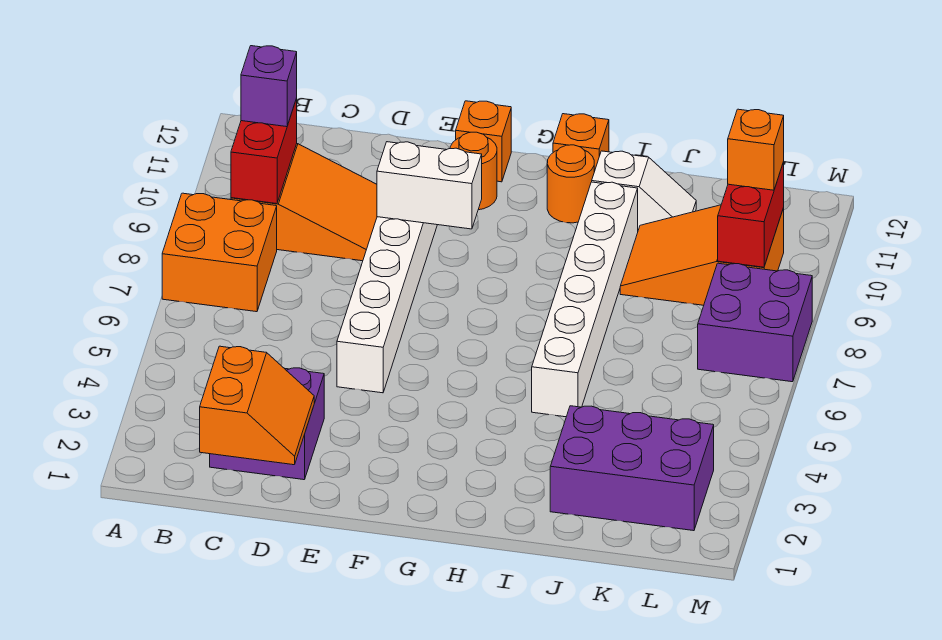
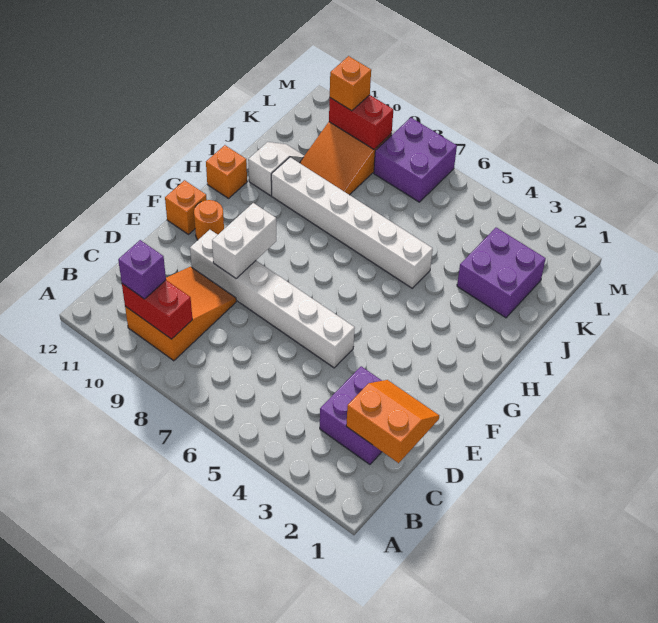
orange brick A7:B8 level 1 -> none
orange round brick H11 level 1 -> none
purple brick J2:L3 level 1 -> purple brick J2:K3 level 1

